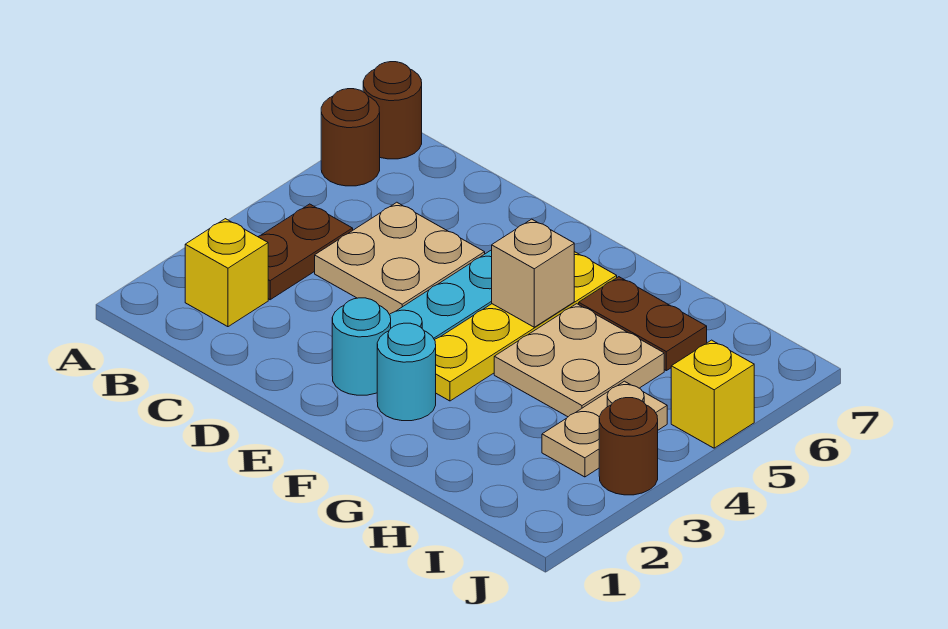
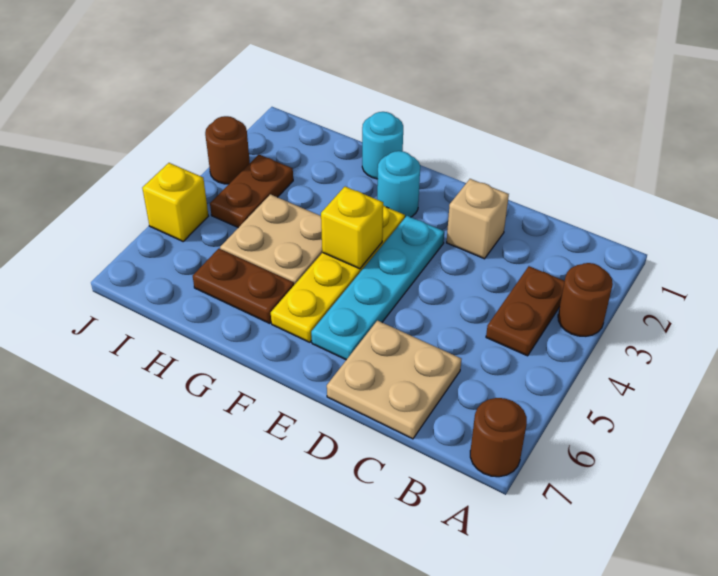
brown round brick A6 level 1 -> brown round brick A3 level 1
yellow brick B2 level 1 -> yellow brick F4 level 2
tan plate C4:D5 level 1 -> tan plate C6:D7 level 1
cyan round brick E2 level 1 -> cyan round brick G1 level 1
tan brick F5 level 2 -> tan brick D2 level 1
tan plate I3:I4 level 1 -> brown plate I3:I4 level 1

